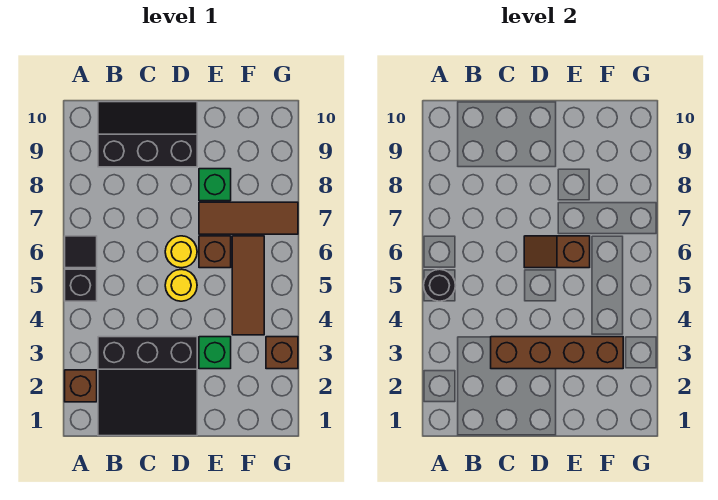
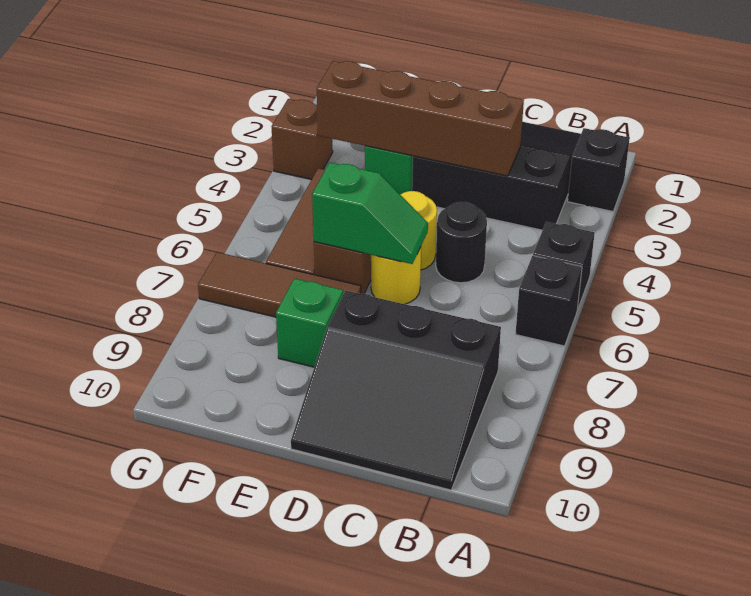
brown brick A2 level 1 -> black brick A2 level 1
black round brick A5 level 2 -> black round brick C5 level 1
black tile A6 level 1 -> black brick A6 level 1
black slope B9:D10 level 1 top 9 -> black slope B8:D10 level 1 top 8
brown slope D6:E6 level 2 top E -> green slope D6:E6 level 2 top E

